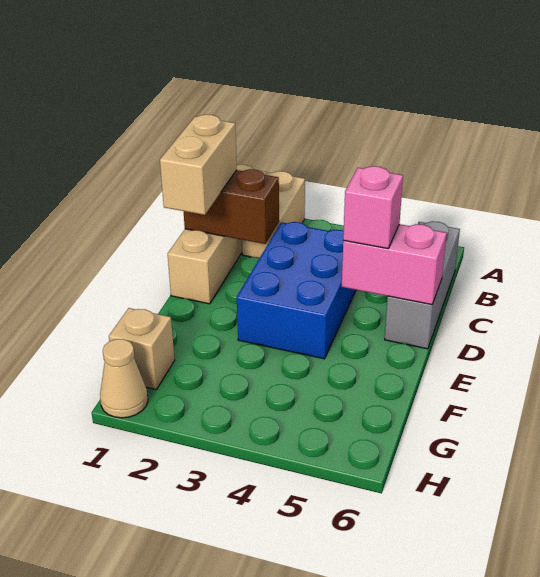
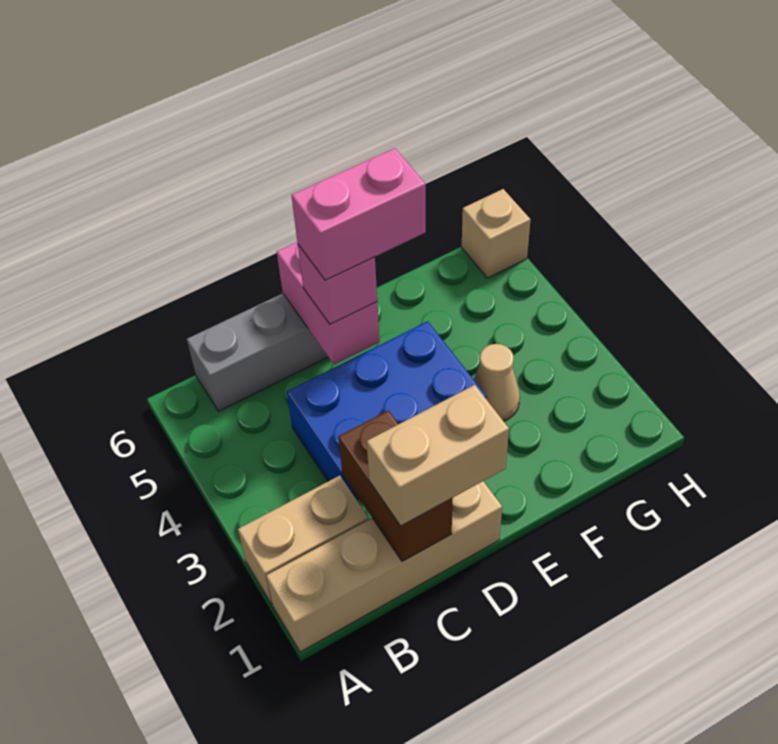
none -> pink brick D5:E5 level 4
tan brick G1 level 1 -> tan brick H6 level 1
tan cone H1 level 1 -> tan cone F3 level 1

